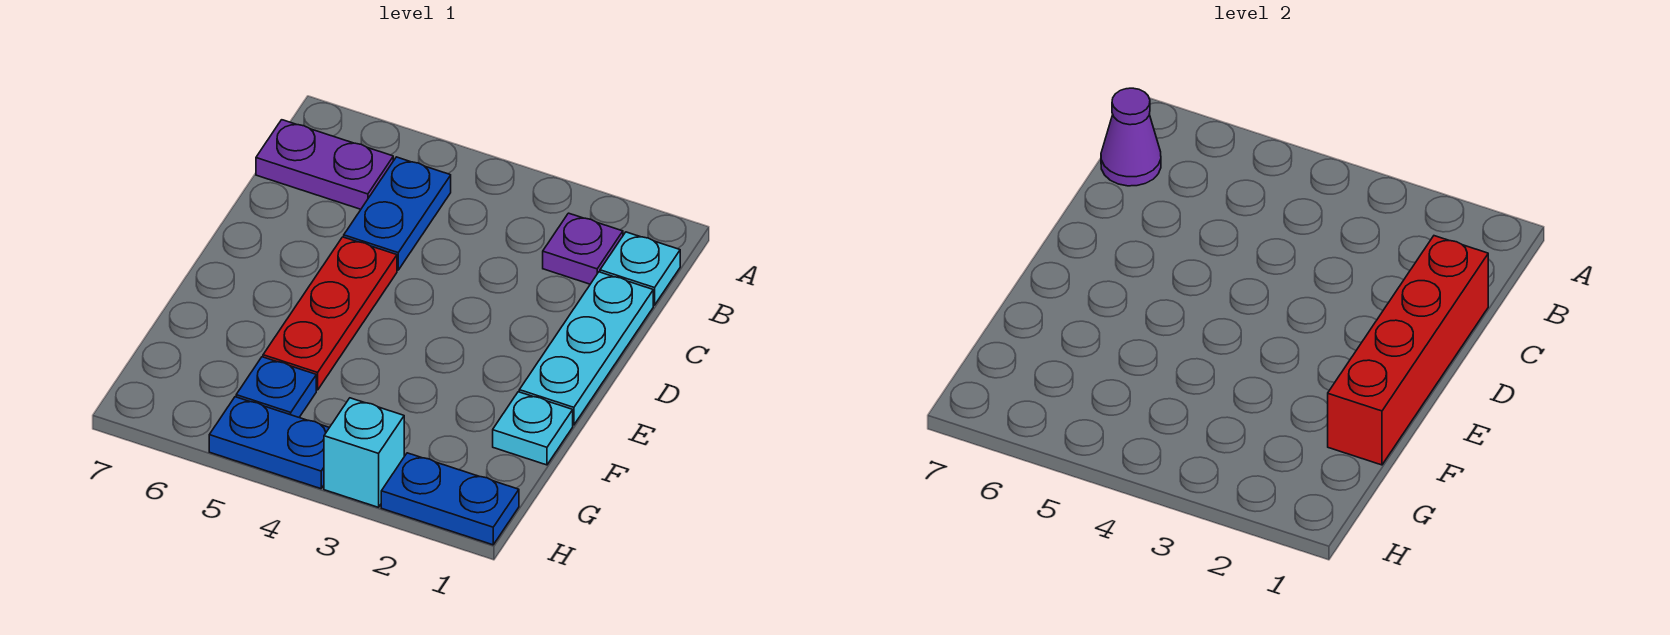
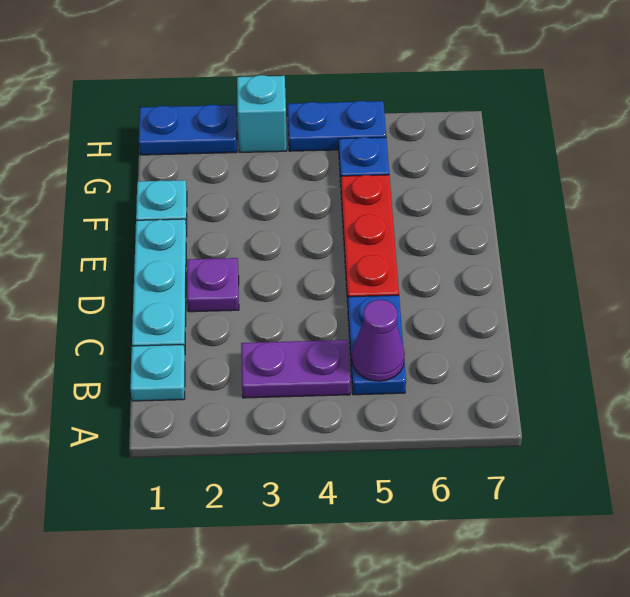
purple plate B2 level 1 -> purple plate D2 level 1
purple plate B6:B7 level 1 -> purple plate B3:B4 level 1
purple cone B7 level 2 -> purple cone B5 level 2
red brick C1:F1 level 2 -> none

